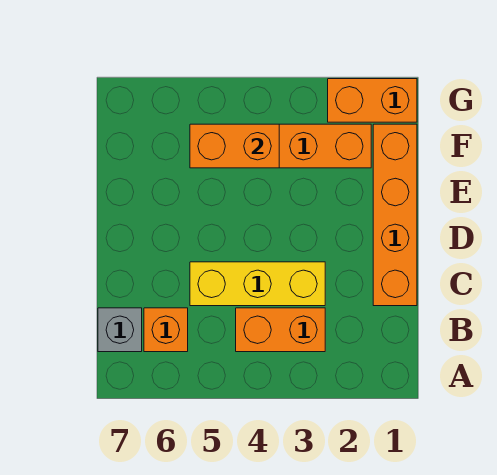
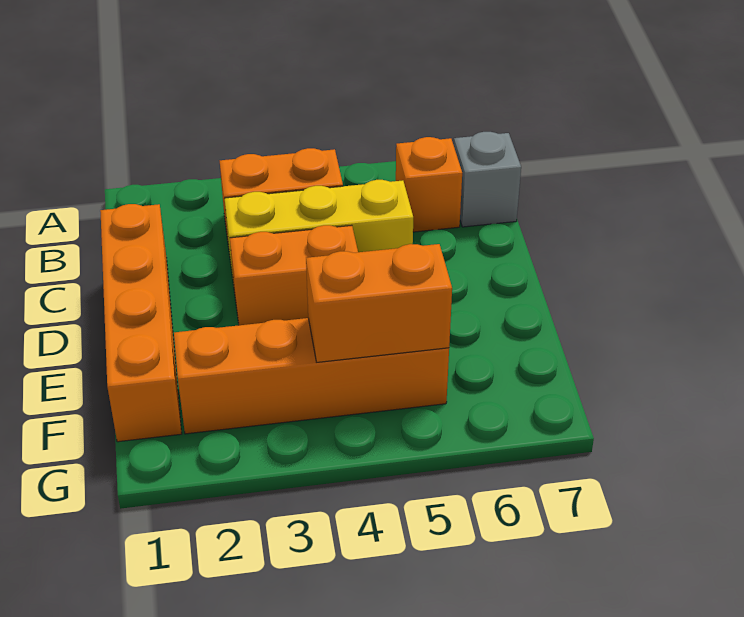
orange brick G1:G2 level 1 -> orange brick D3:D4 level 1

